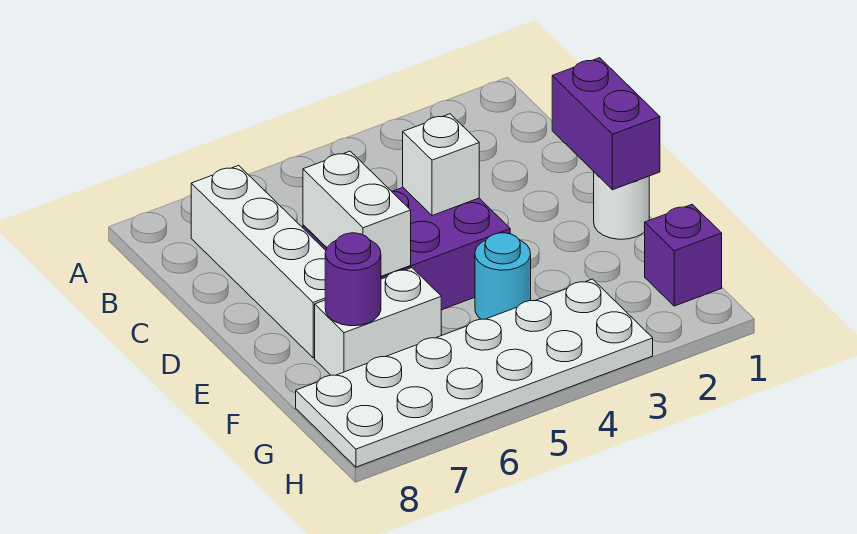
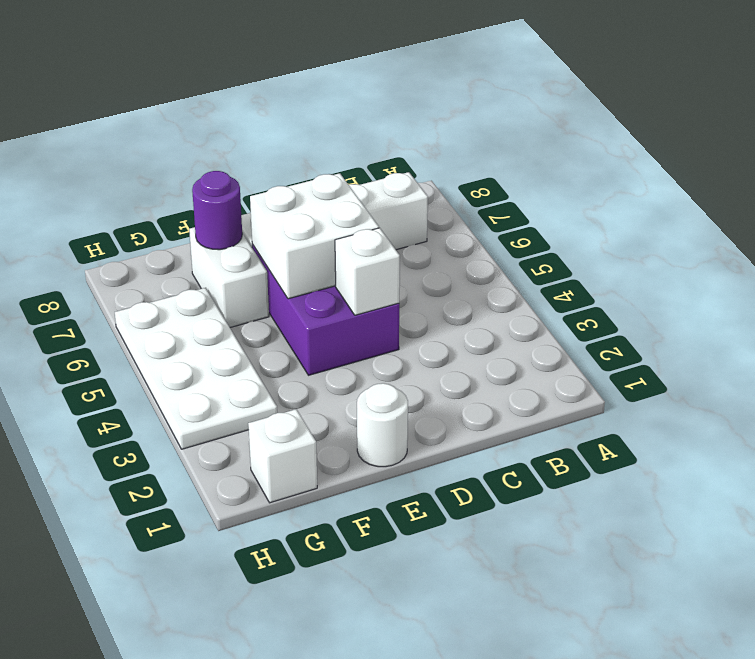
purple brick D1:E1 level 2 -> none
white brick D6:E6 level 2 -> white brick D5:E6 level 2
cyan round brick F4 level 1 -> none
purple brick G1 level 1 -> white brick G1 level 1
white plate G3:H8 level 1 -> white plate G3:H6 level 1

